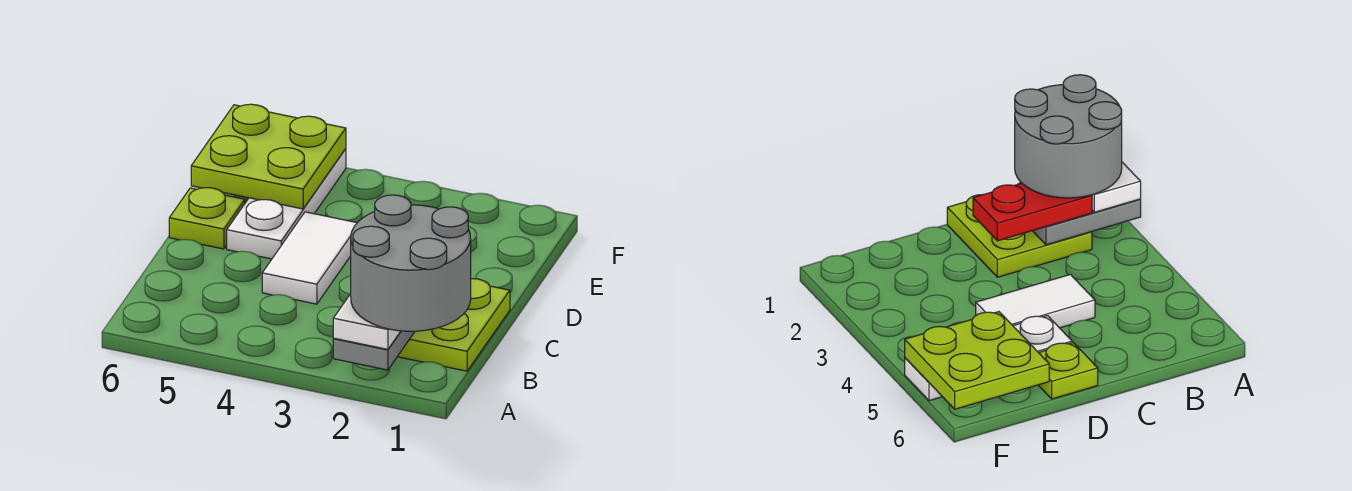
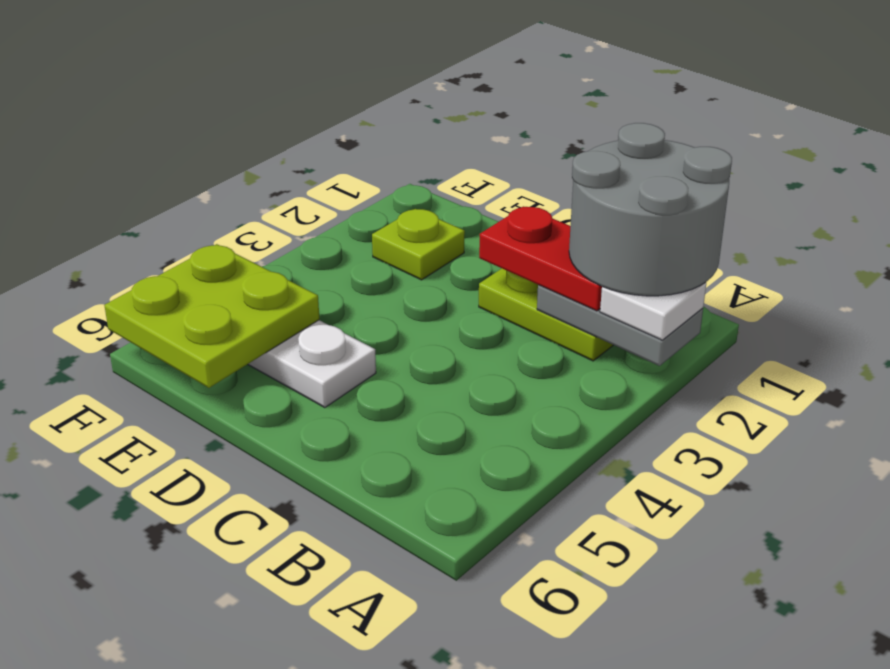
white tile C4:D4 level 1 -> none
lime plate D6 level 1 -> lime plate E2 level 1

